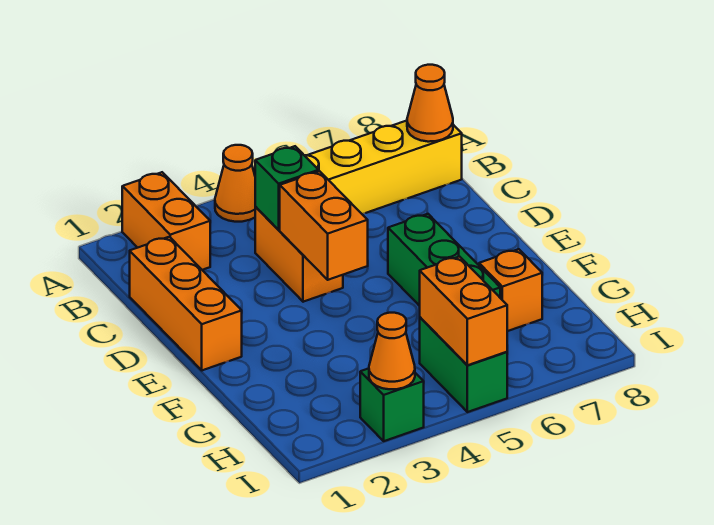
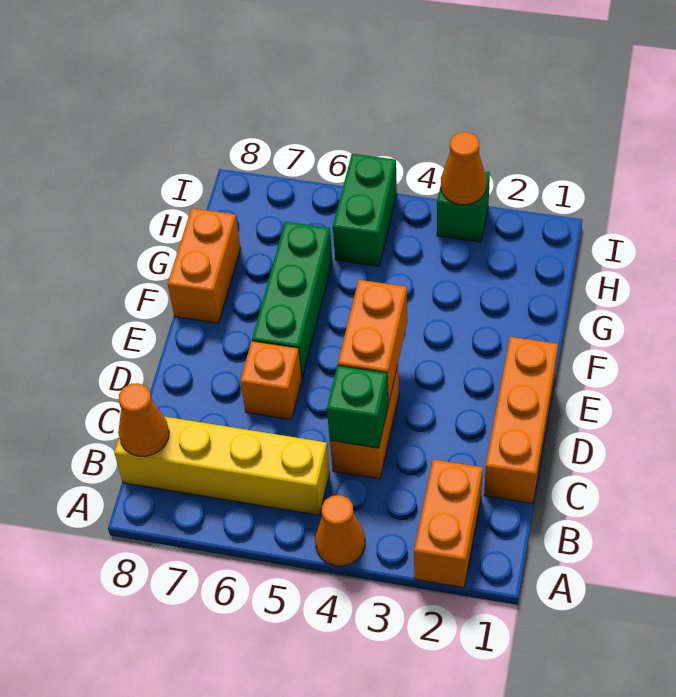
orange brick G7 level 1 -> orange brick D6 level 1
orange brick H5:I5 level 2 -> orange brick F8:G8 level 1

